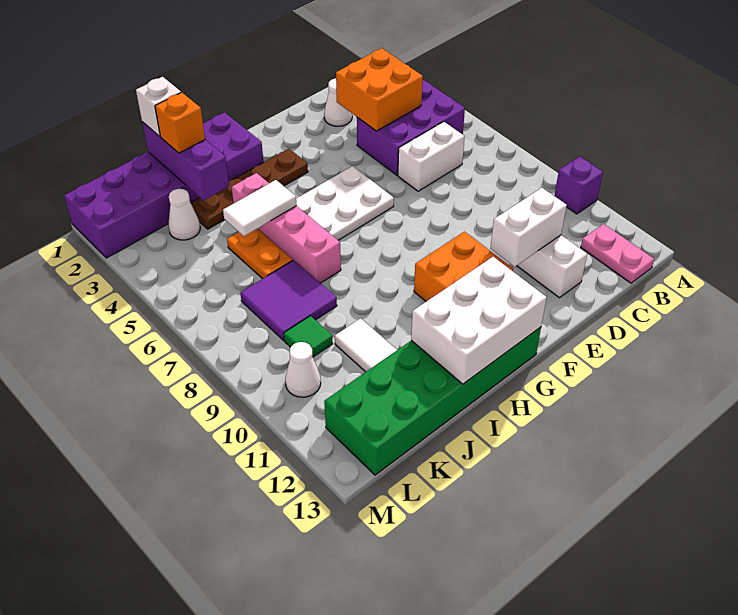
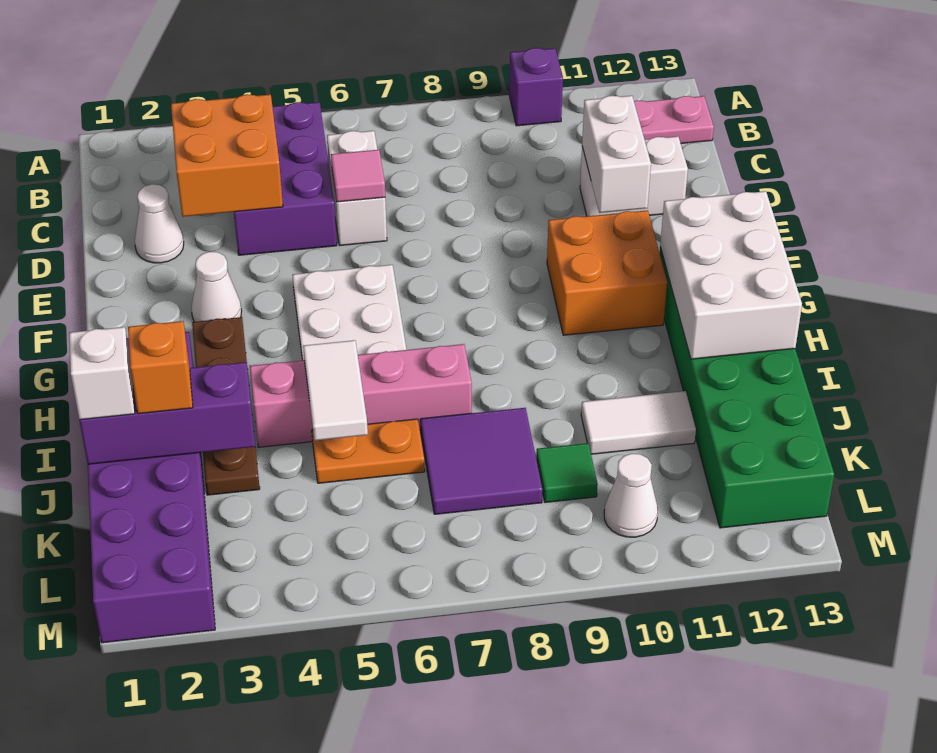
none -> pink tile D6 level 2
white cone K3 level 1 -> white cone F3 level 1

